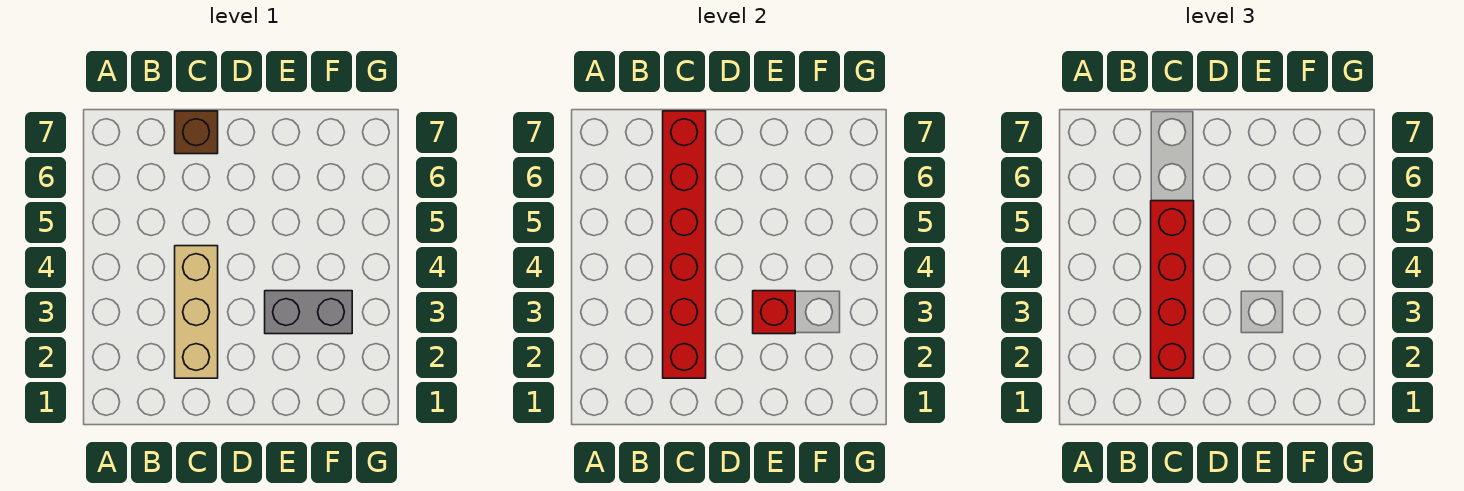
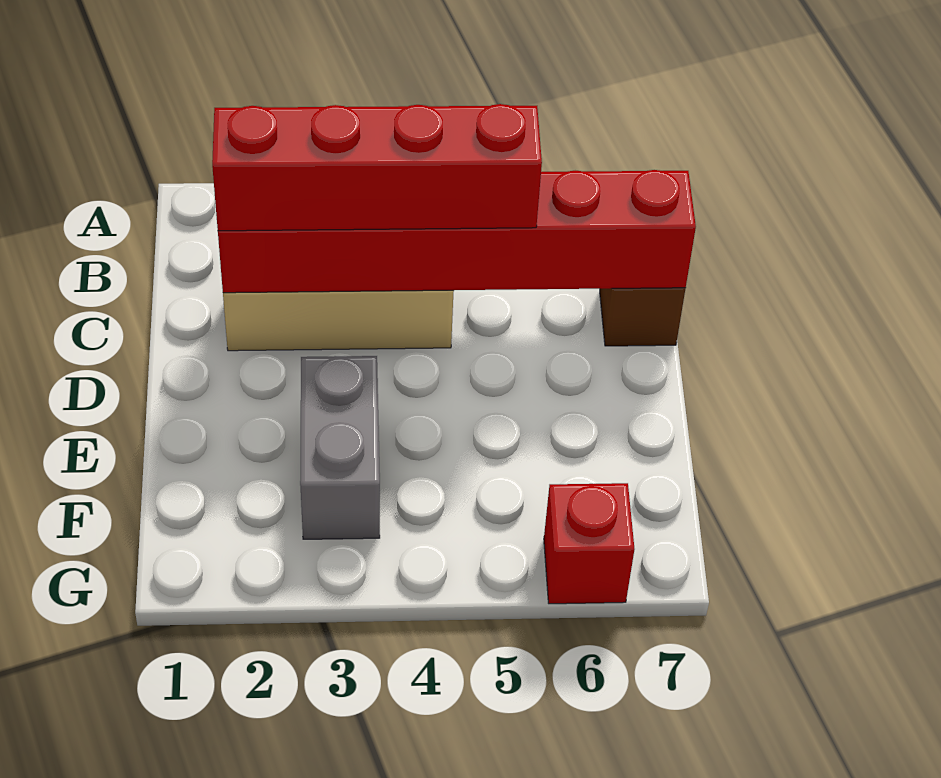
red brick E3 level 2 -> red brick G6 level 1

